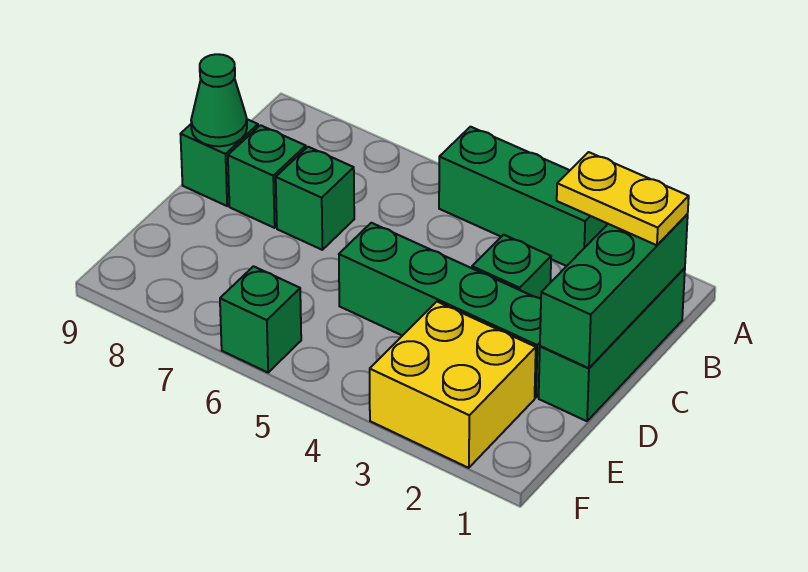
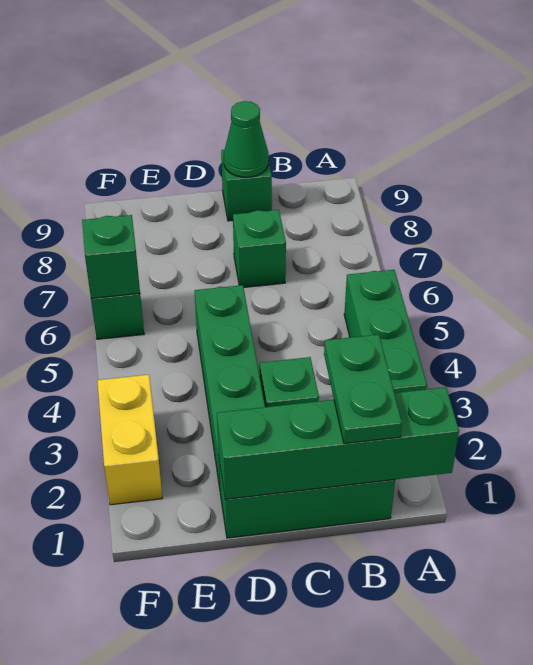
green brick B1:D1 level 2 -> green brick A1:D1 level 2
yellow plate B1:B2 level 3 -> green plate B1:B2 level 3
green brick C8 level 1 -> green brick F6 level 2
yellow brick E2:F3 level 1 -> yellow brick F2:F3 level 1

